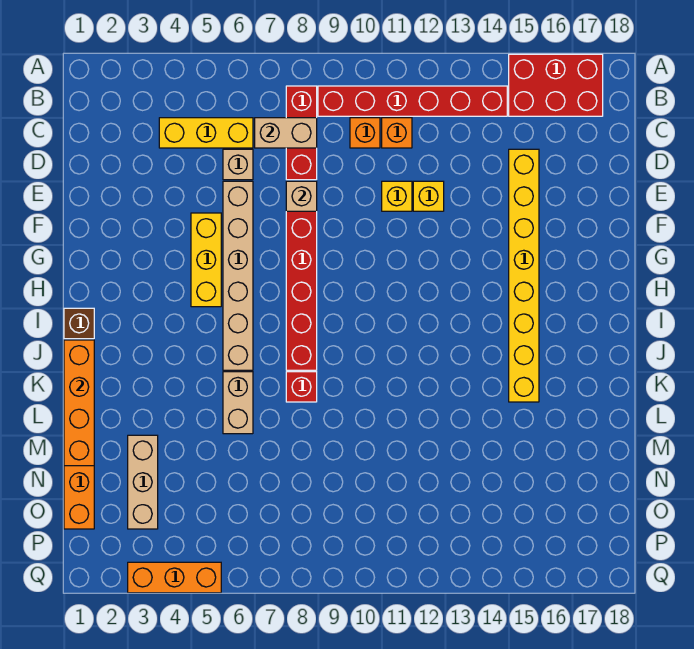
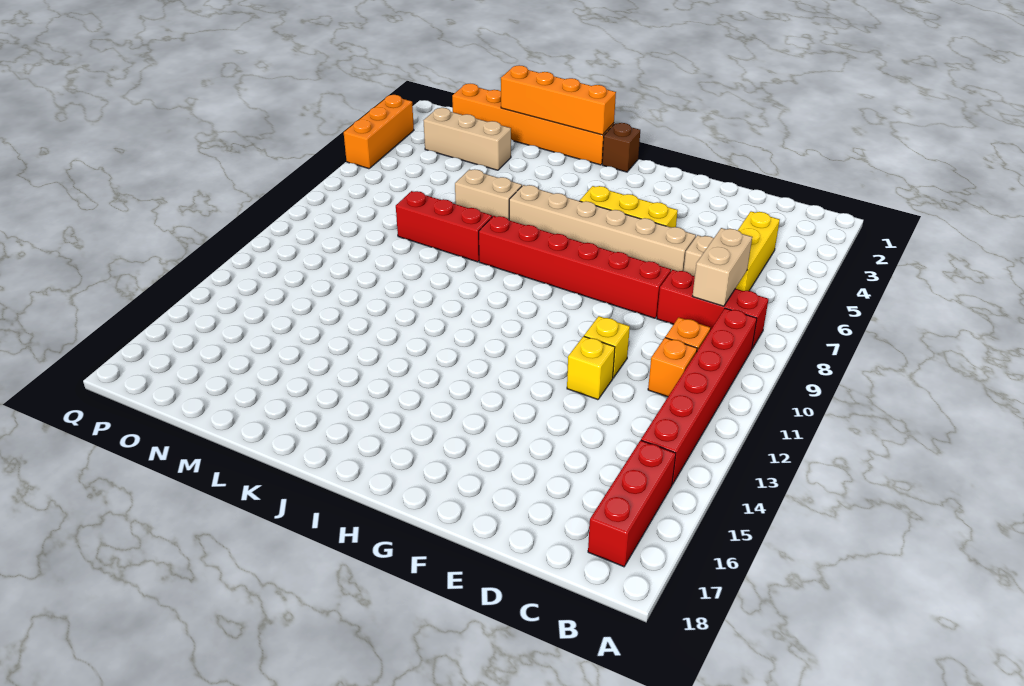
red brick A15:B17 level 1 -> red brick B15:B17 level 1
yellow brick D15:K15 level 1 -> none
tan brick E8 level 2 -> none
red brick K8 level 1 -> red brick K8:M8 level 1

